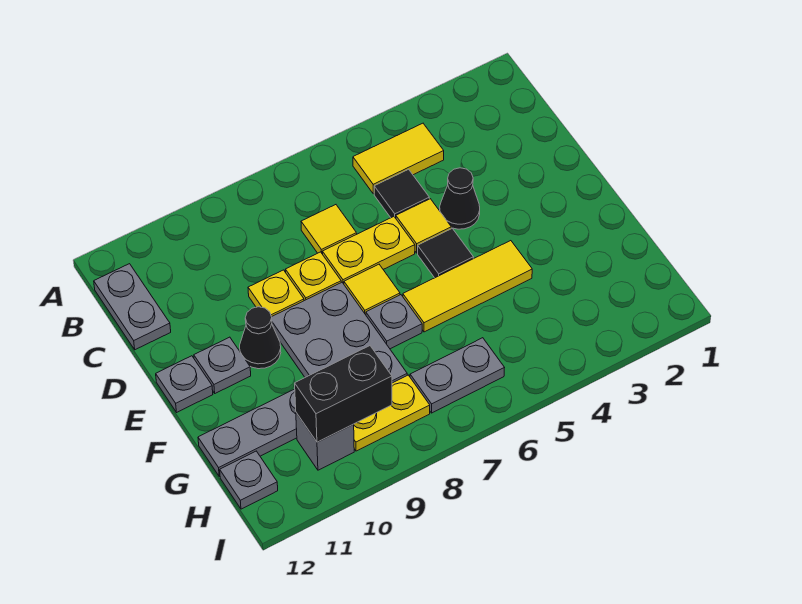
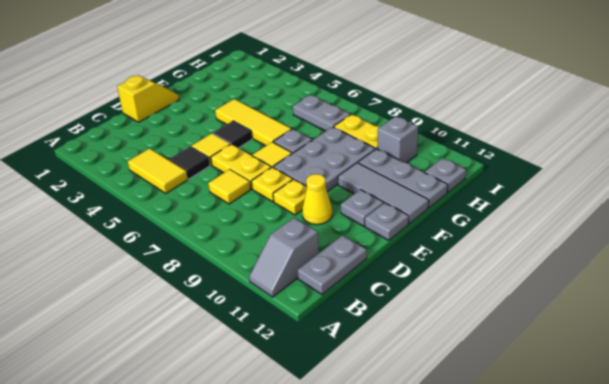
none -> grey slope A11:B11 level 1 top B
none -> yellow slope D1:E1 level 1 top D
black cone D4 level 1 -> none
none -> yellow cone D10 level 1
black cone E10 level 1 -> none
none -> grey tile F10:F12 level 1
black brick H9:H10 level 2 -> none

